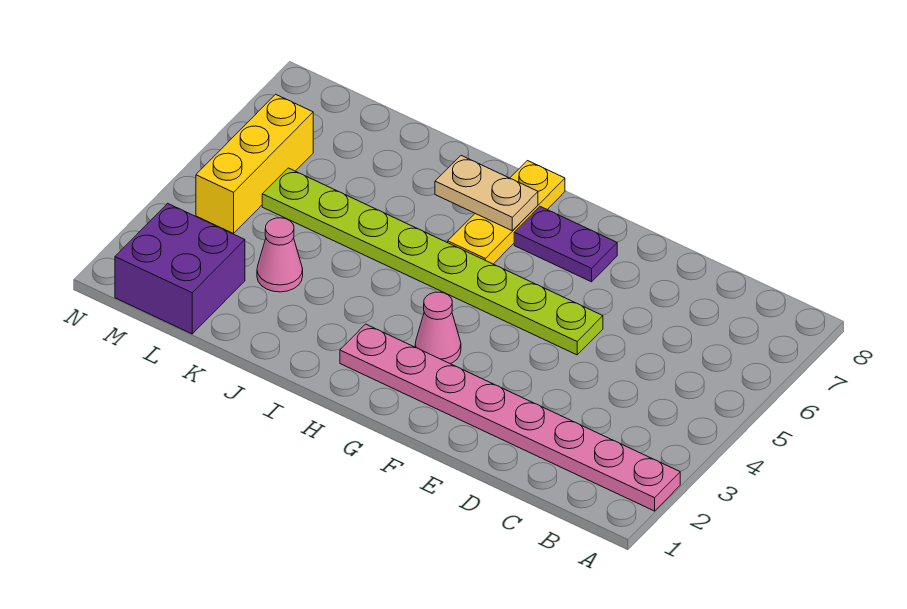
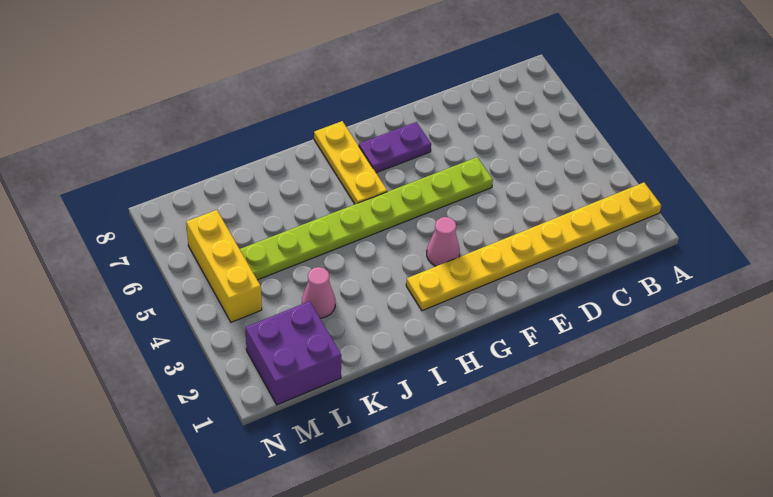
pink plate A2:H2 level 1 -> yellow plate A2:H2 level 1
tan plate H7:I7 level 2 -> none

